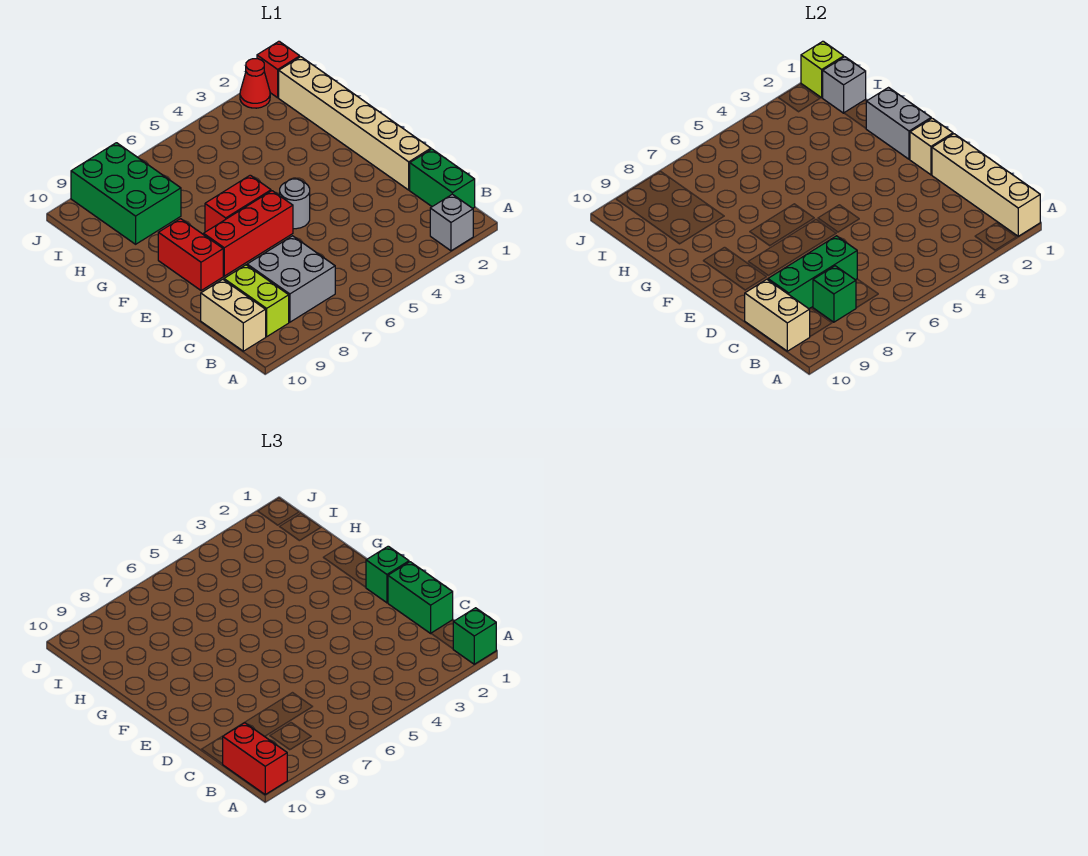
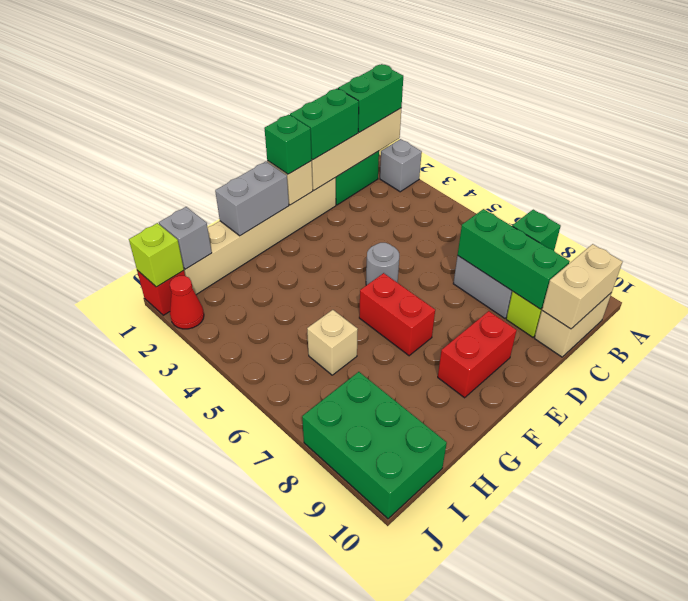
green brick A1 level 3 -> green brick A1:B1 level 3
red brick A10:B10 level 3 -> none
red brick E6:E8 level 1 -> none
none -> tan brick H6 level 1
green brick H8:J9 level 1 -> green brick I8:J10 level 1

